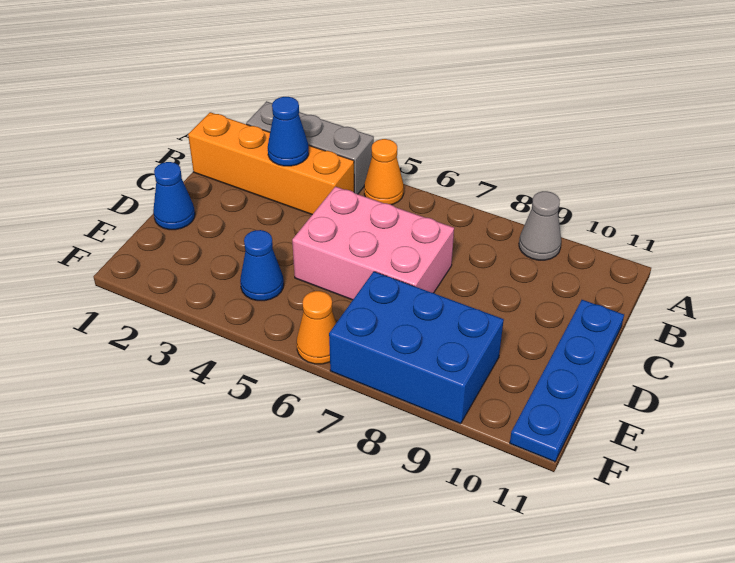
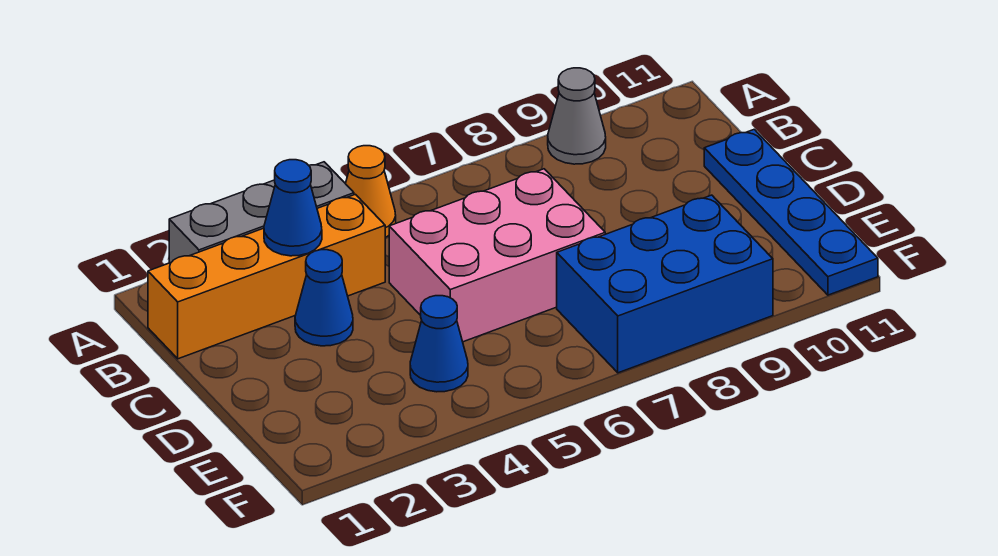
blue cone D1 level 1 -> blue cone C3 level 1
orange cone F6 level 1 -> none

